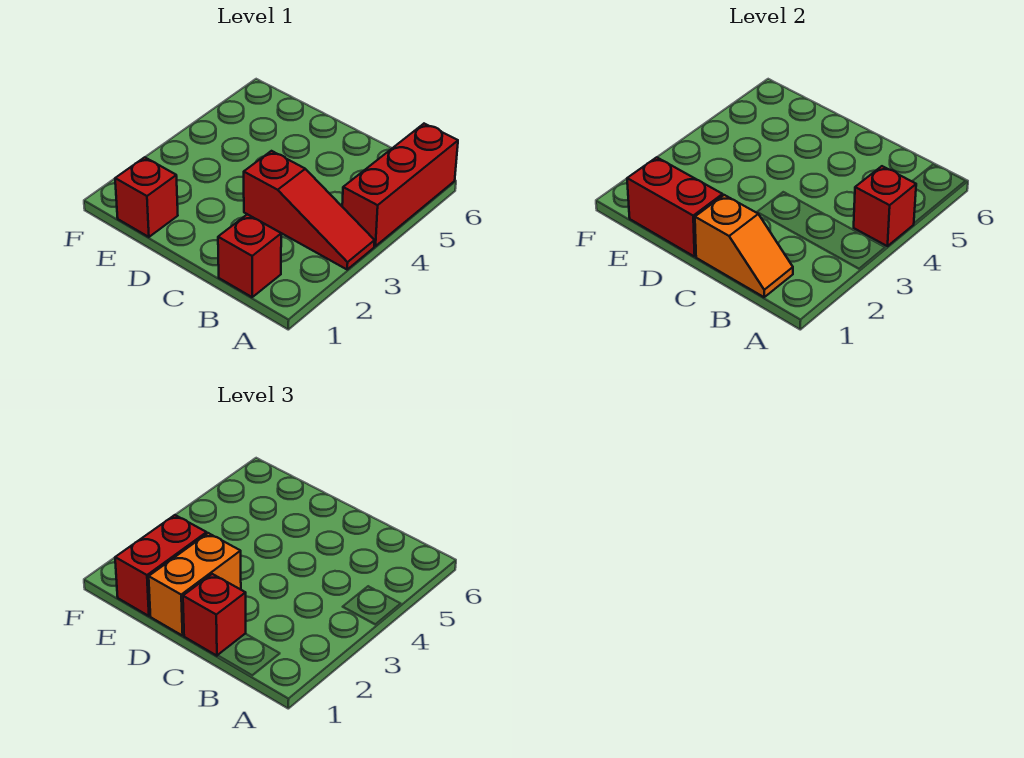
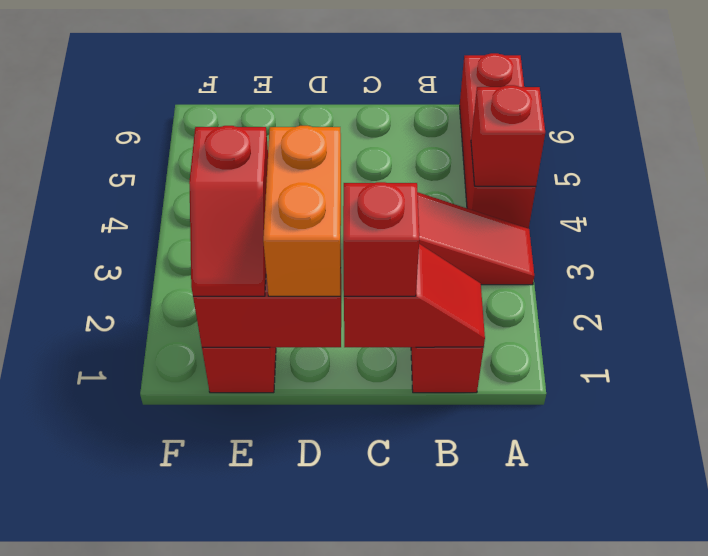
orange slope B1:C1 level 2 top C -> red slope B1:C1 level 2 top C
red brick E1:E2 level 3 -> red slope E1:E2 level 3 top 2

